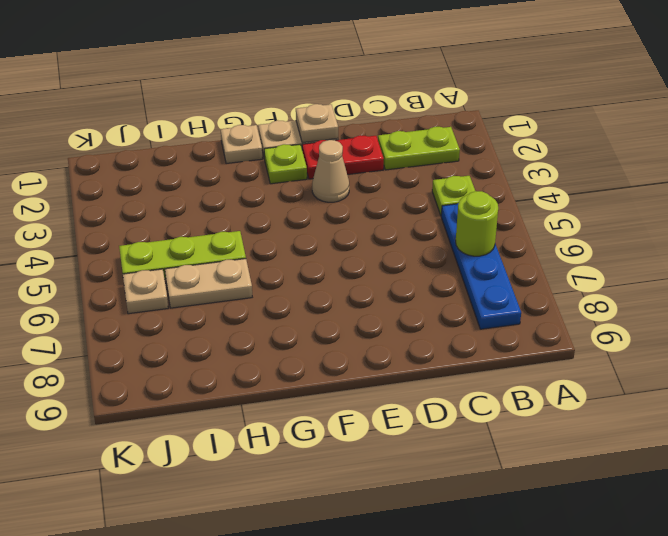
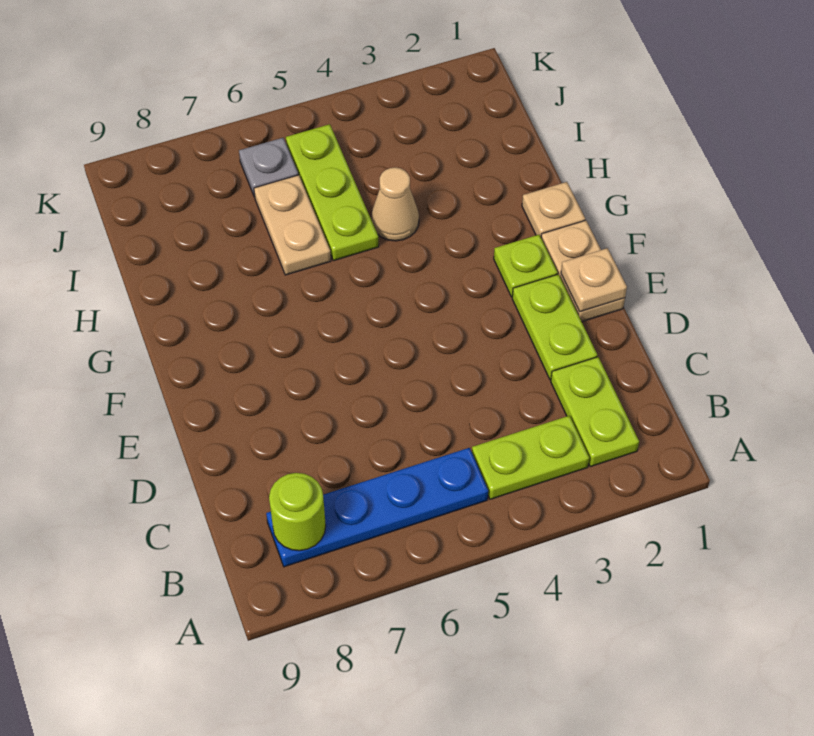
lime plate B4 level 1 -> lime plate B3:B4 level 1
lime round brick B6 level 2 -> lime round brick B8 level 2
red plate D2:E2 level 1 -> lime plate D2:E2 level 1
tan cone E3 level 1 -> tan cone H4 level 1
tan plate J6 level 1 -> grey plate J6 level 1

